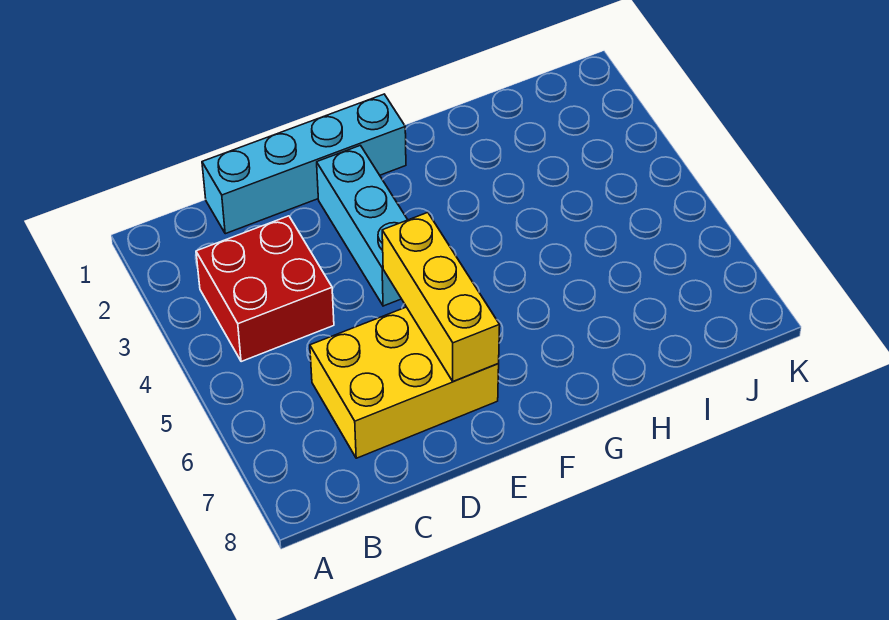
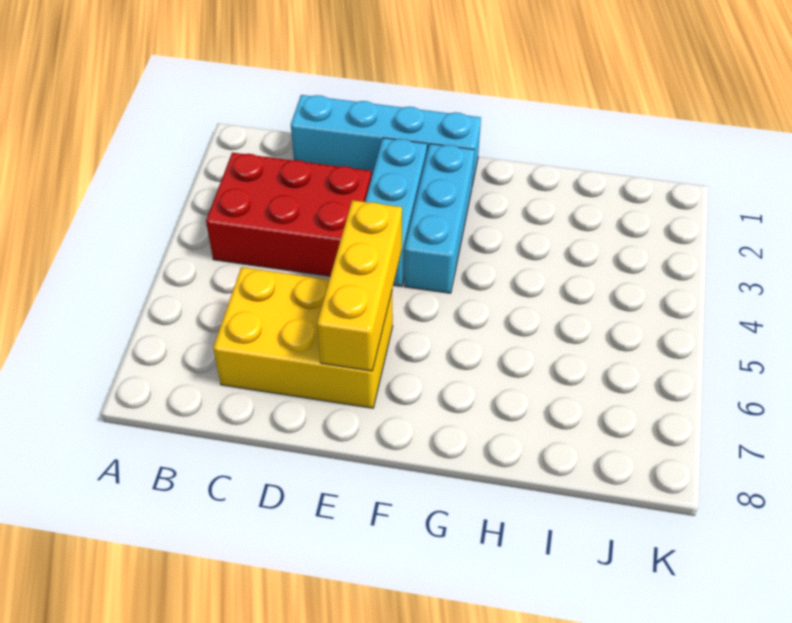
red brick B3:C4 level 1 -> red brick B3:D4 level 1
none -> cyan brick F2:F4 level 1

